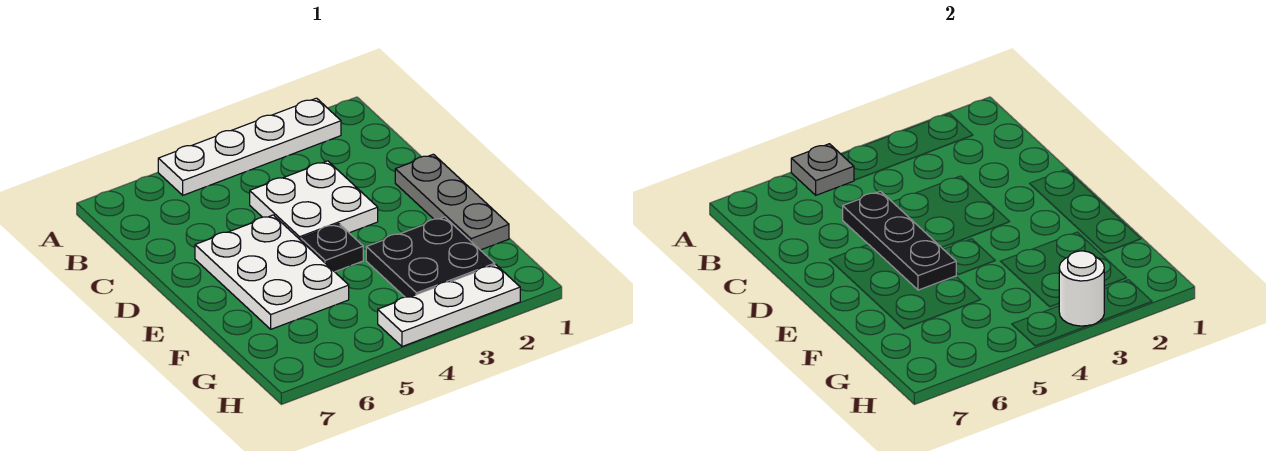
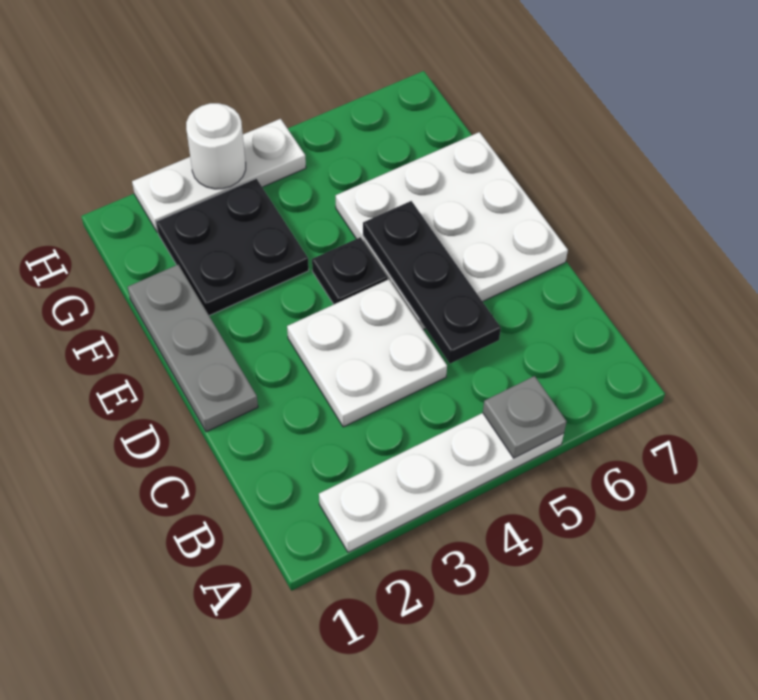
white plate D5:F6 level 1 -> white plate D5:F7 level 1

